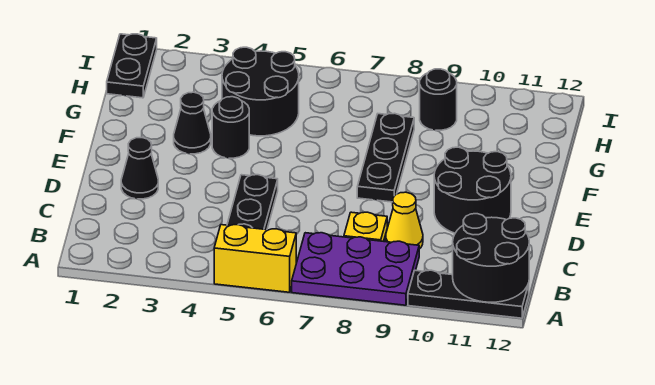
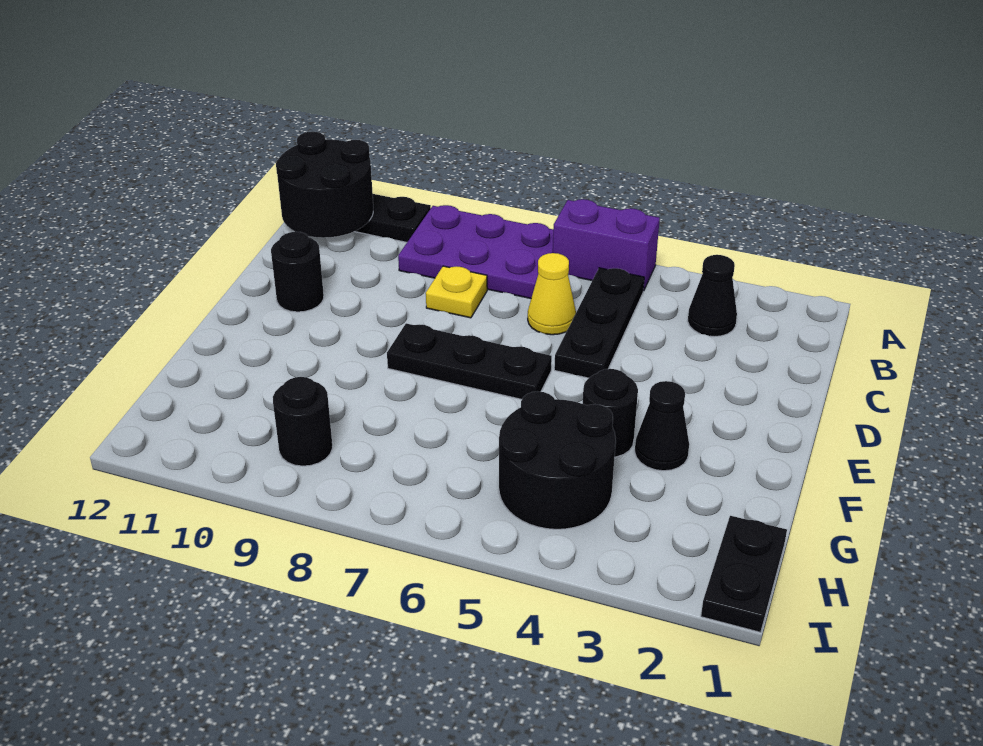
yellow brick A5:A6 level 1 -> purple brick A5:A6 level 1
yellow cone C9 level 1 -> yellow cone C6 level 1
black cone D2 level 1 -> black cone B3 level 1
black round brick D10:E11 level 1 -> black round brick D11 level 1
black plate E8:G8 level 1 -> black plate E6:E8 level 1

